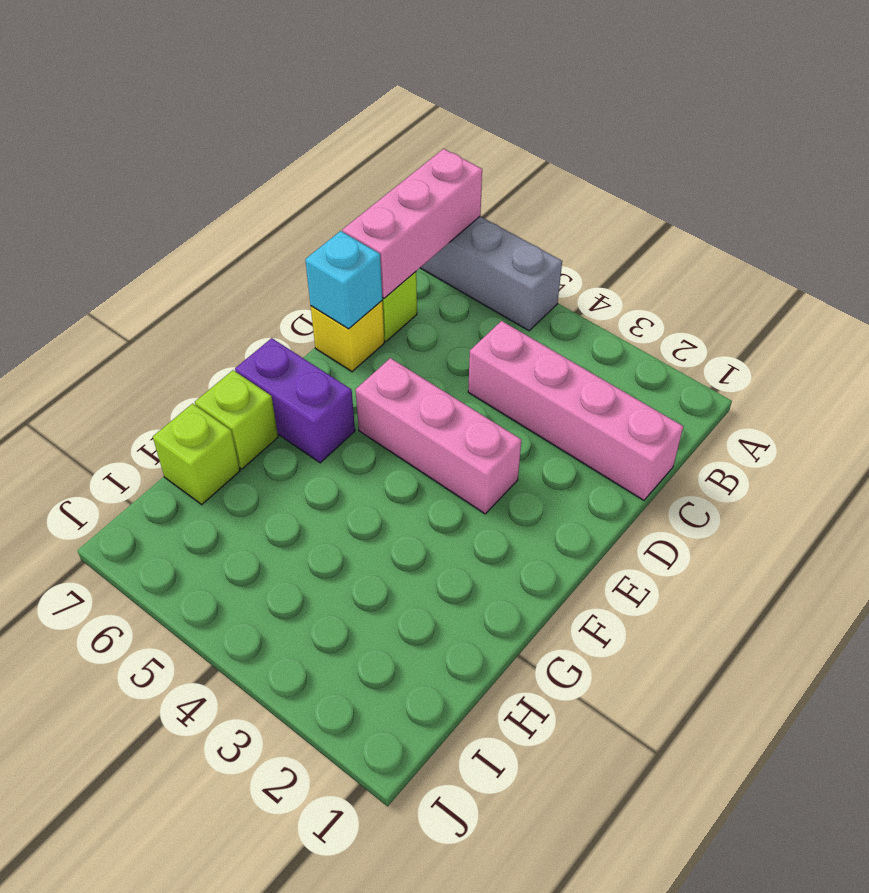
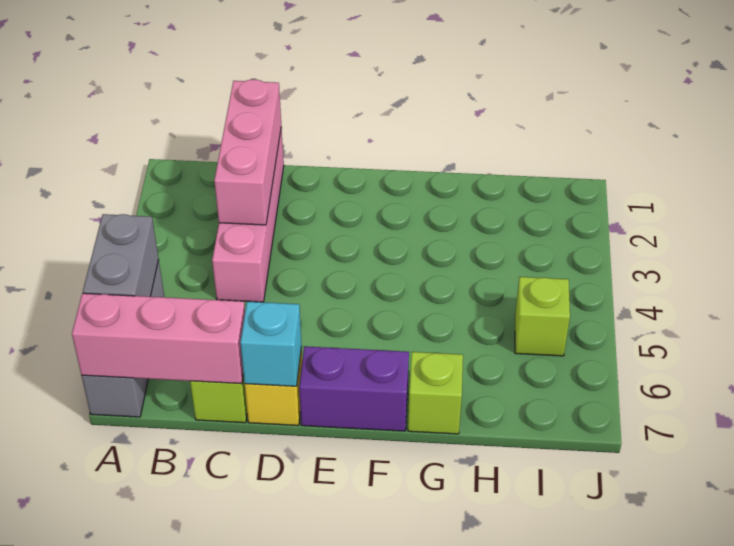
none -> grey brick A5:A6 level 2
pink brick E3:E5 level 1 -> pink brick C1:C3 level 2
purple brick F6:F7 level 1 -> purple brick E7:F7 level 1
lime brick H7 level 1 -> lime brick I5 level 1

